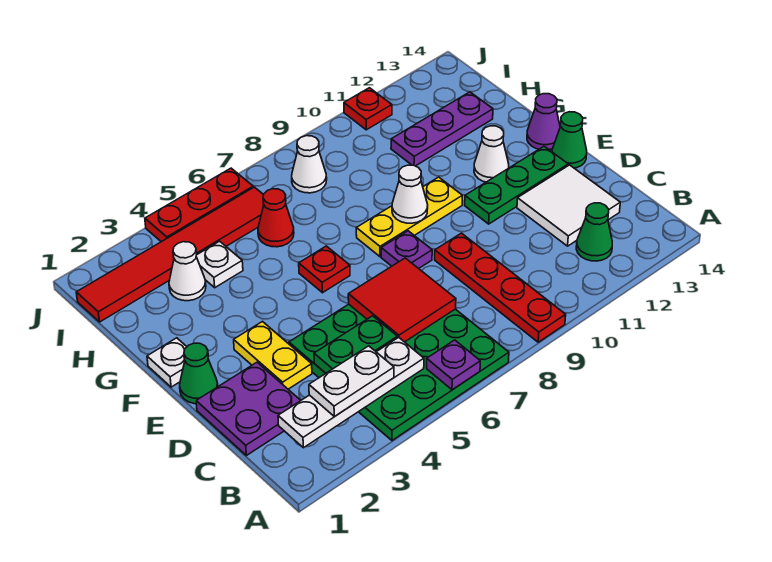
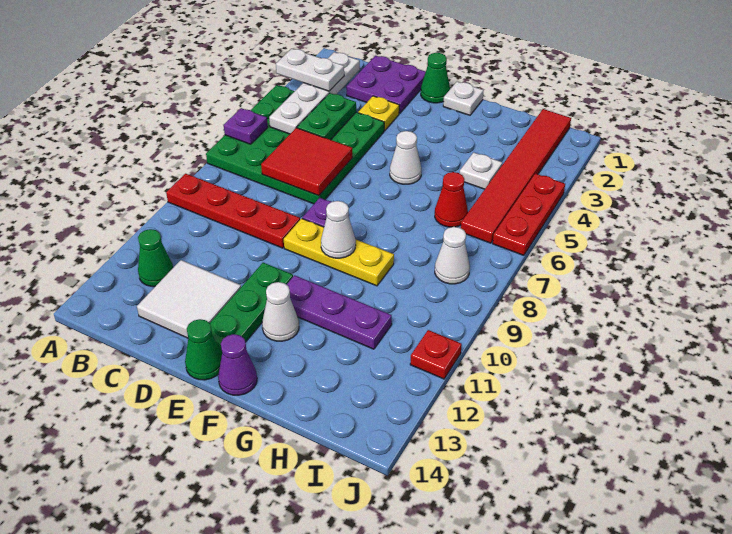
white plate B3:B4 level 3 -> white plate A3:B3 level 3
yellow plate D3:E3 level 1 -> yellow plate D3 level 1
red plate F6 level 1 -> none
yellow plate F8:F10 level 1 -> yellow plate E9:G9 level 1
white cone H3 level 1 -> white cone F5 level 1
purple plate H11:H13 level 1 -> purple plate F11:H11 level 1

